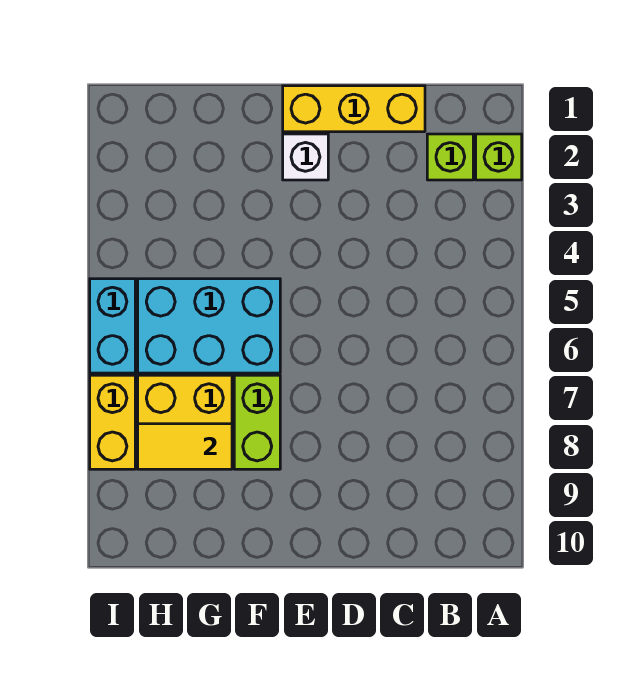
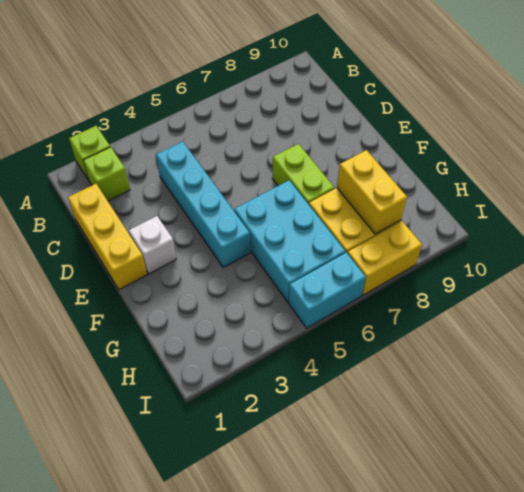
none -> cyan brick C4:F4 level 1
lime brick F7:F8 level 1 -> lime brick E7:F7 level 1
yellow tile G8:H8 level 2 -> yellow brick G8:H8 level 2

